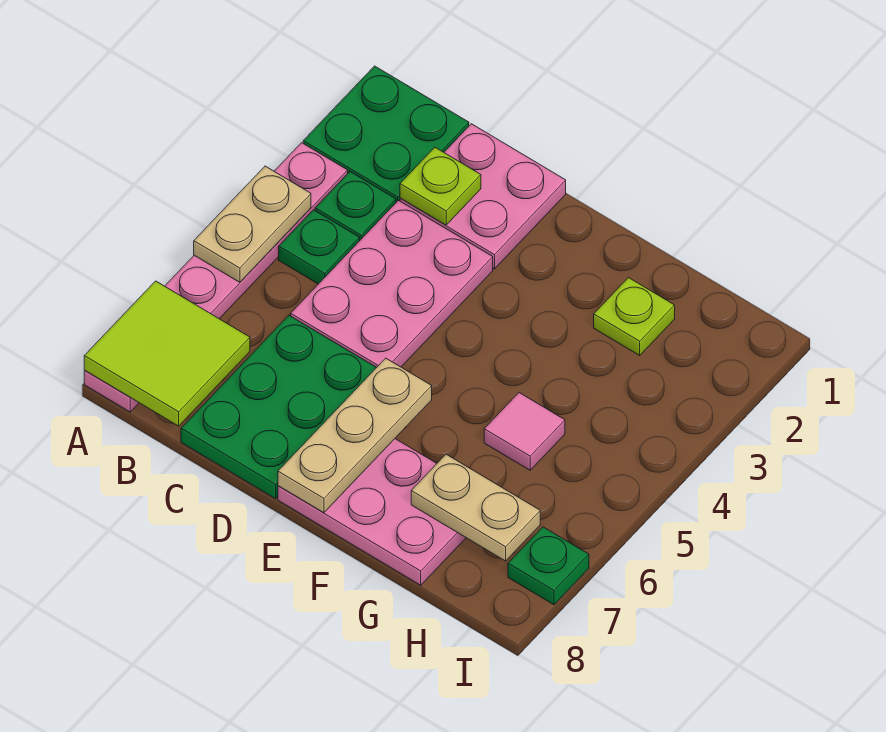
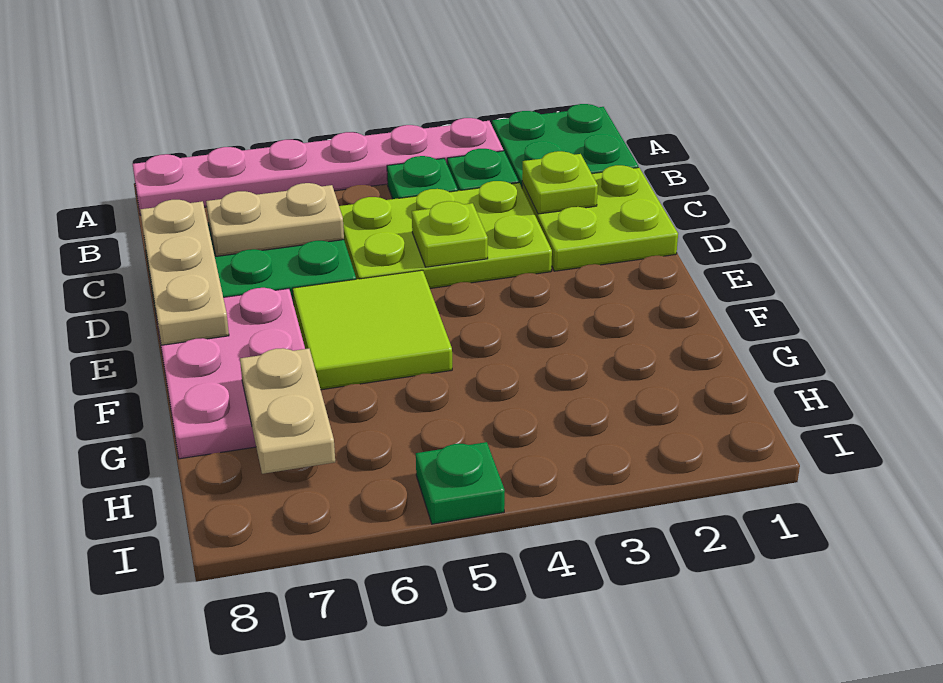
tan plate A4:A5 level 2 -> tan plate C6:C7 level 2
lime tile A7:B8 level 2 -> lime tile E5:F6 level 1
pink plate C1:D2 level 1 -> lime plate C1:D2 level 1
pink plate C3:D5 level 1 -> lime plate C3:D5 level 1
tan plate E6:E8 level 2 -> tan plate C8:E8 level 2
lime plate G2 level 1 -> lime plate D4 level 2
pink tile G5 level 1 -> none
green plate I7 level 1 -> green plate I5 level 1

